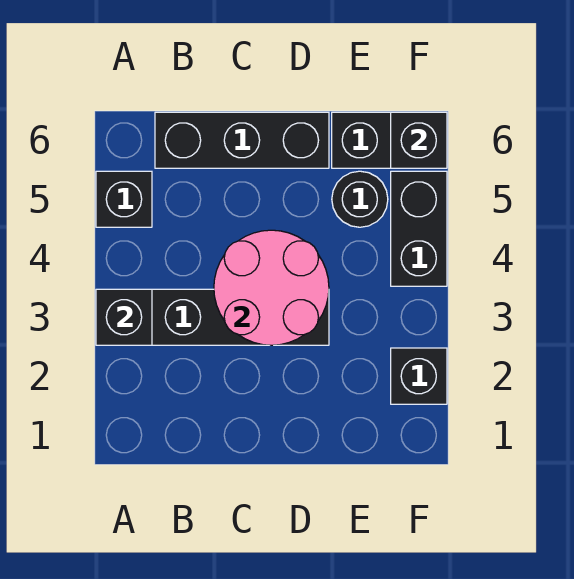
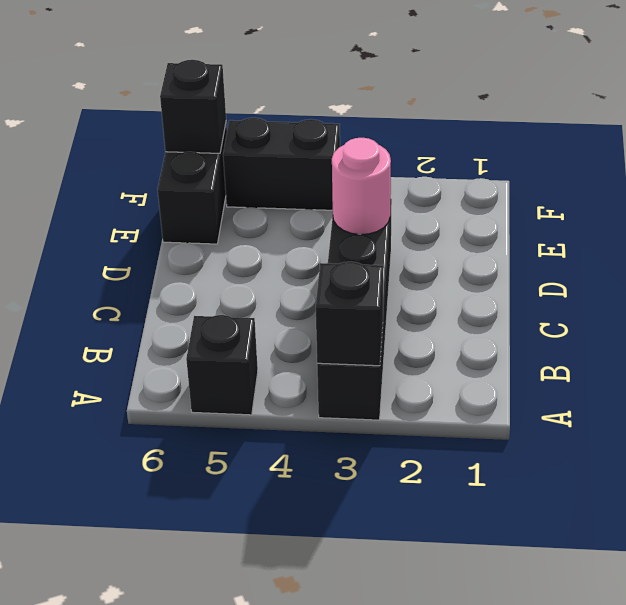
black brick B6:D6 level 1 -> none
pink round brick C3:D4 level 2 -> pink round brick D3 level 2
black round brick E5 level 1 -> none
black brick F2 level 1 -> none

